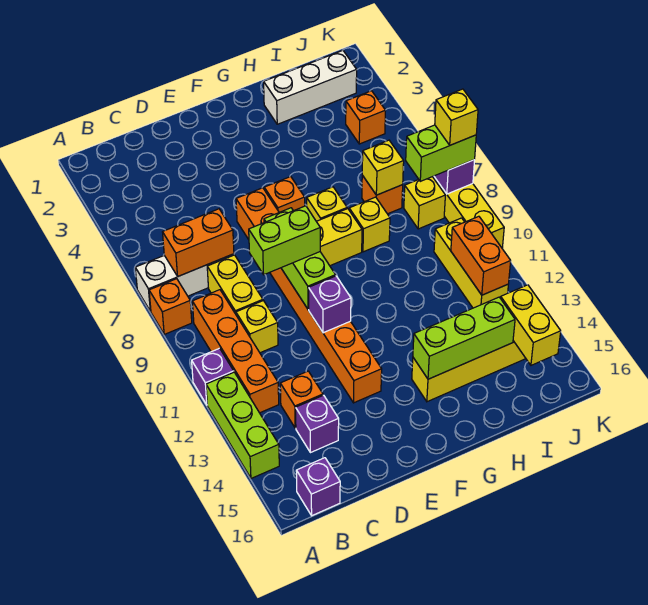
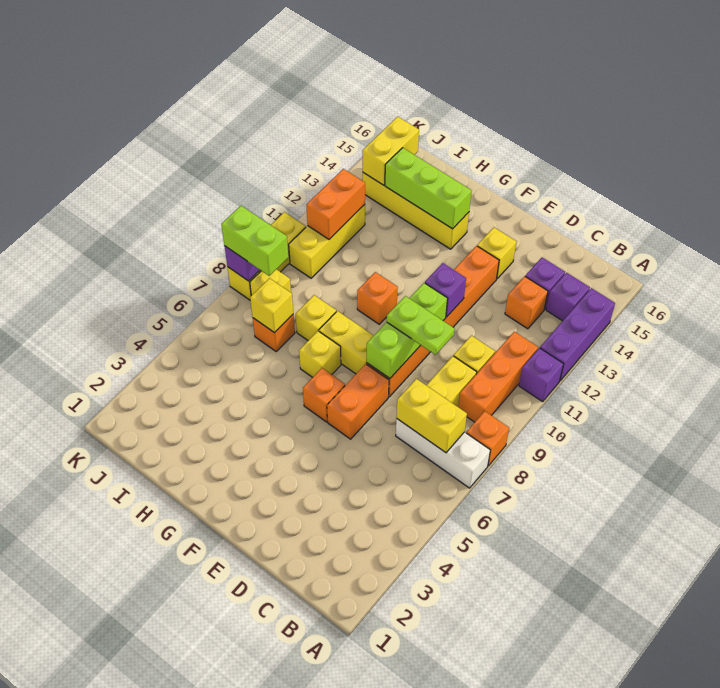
lime brick A12:A14 level 1 -> purple brick A12:A14 level 1
orange brick B7:C7 level 2 -> yellow brick B7:C7 level 2
orange brick B9:B12 level 1 -> orange brick B9:B11 level 1
purple brick B16 level 1 -> purple brick B14 level 1
lime brick D9:E9 level 3 -> lime plate D9:E9 level 3
white brick H2:J2 level 1 -> none
orange brick J4 level 1 -> orange brick G10 level 1
yellow brick K8 level 4 -> yellow brick E14 level 1

